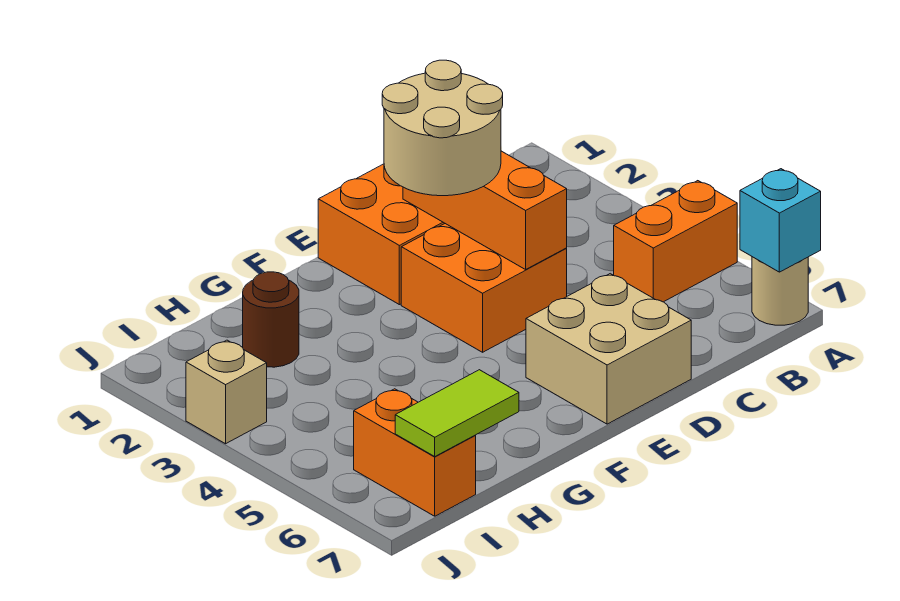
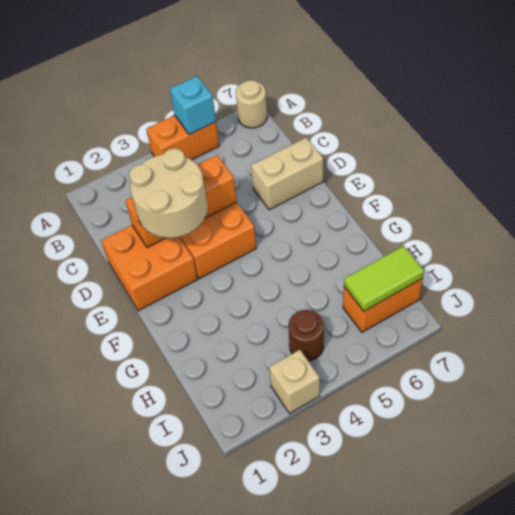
orange brick A5:B5 level 1 -> orange brick A4:A5 level 1
cyan brick A7 level 2 -> cyan brick A5 level 2
tan brick D6:E7 level 1 -> tan brick D6:D7 level 1
brown round brick H2 level 1 -> brown round brick I4 level 1
lime tile H7:I7 level 2 -> lime tile I6:I7 level 2

